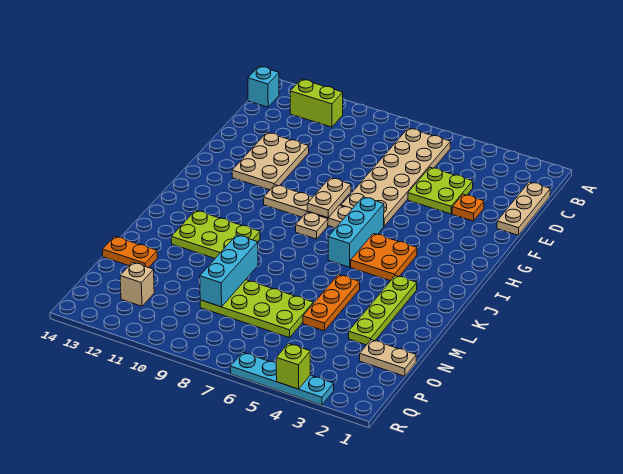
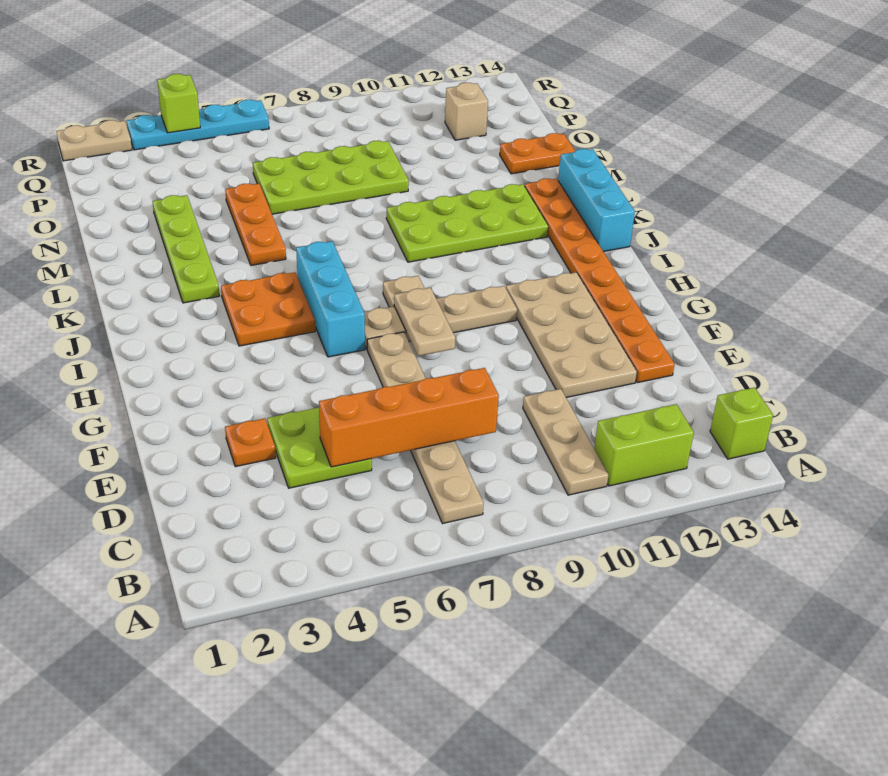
tan plate B6:G7 level 1 -> tan plate B7:G7 level 1
cyan brick B14 level 1 -> lime brick B14 level 1
tan plate C1:E1 level 1 -> tan plate B10:D10 level 1
none -> orange brick D5:D8 level 2
tan plate E11:G12 level 1 -> tan plate E11:H12 level 1
none -> orange plate E13:L13 level 1
lime plate K10:L12 level 1 -> lime plate K9:L12 level 1
cyan brick M9:O9 level 2 -> cyan brick J14:L14 level 1
tan plate O1:O2 level 1 -> tan plate R1:R2 level 1

